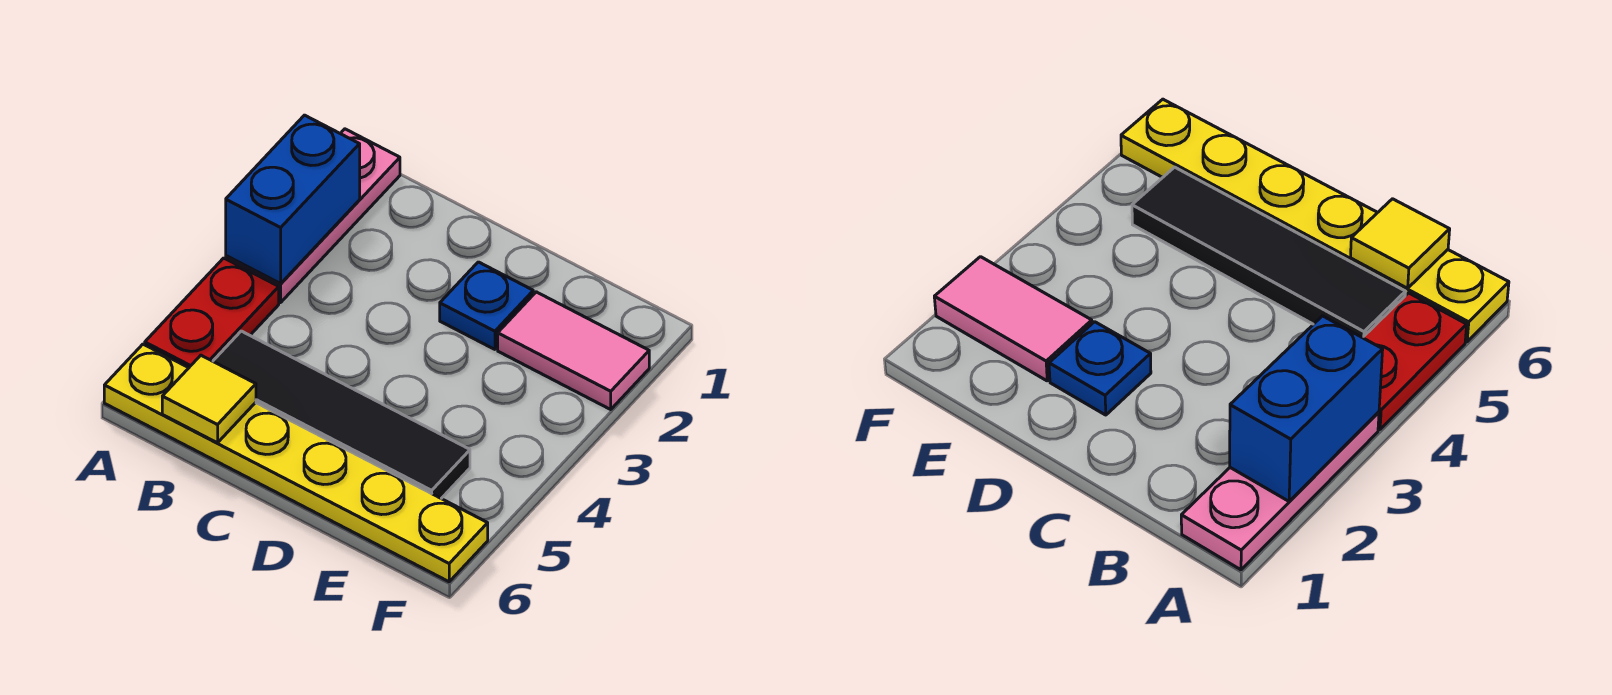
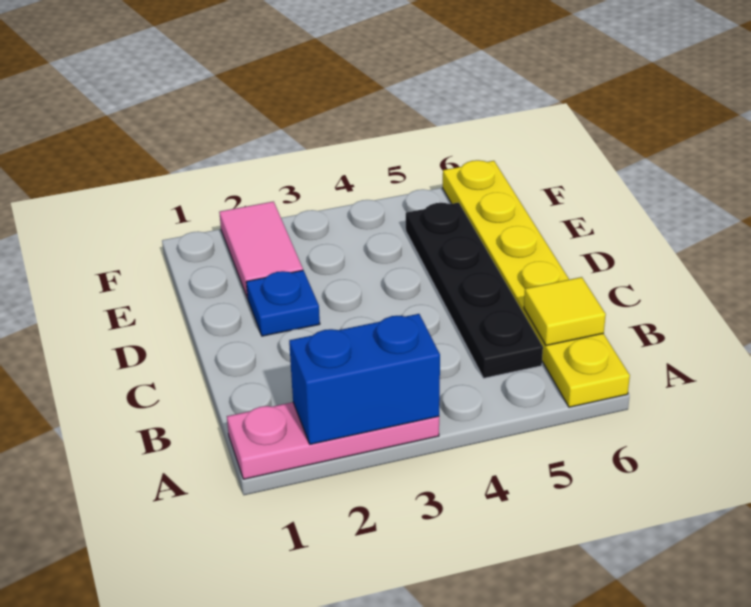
red plate A4:A5 level 1 -> none
black tile B5:E5 level 1 -> black plate B5:E5 level 1

